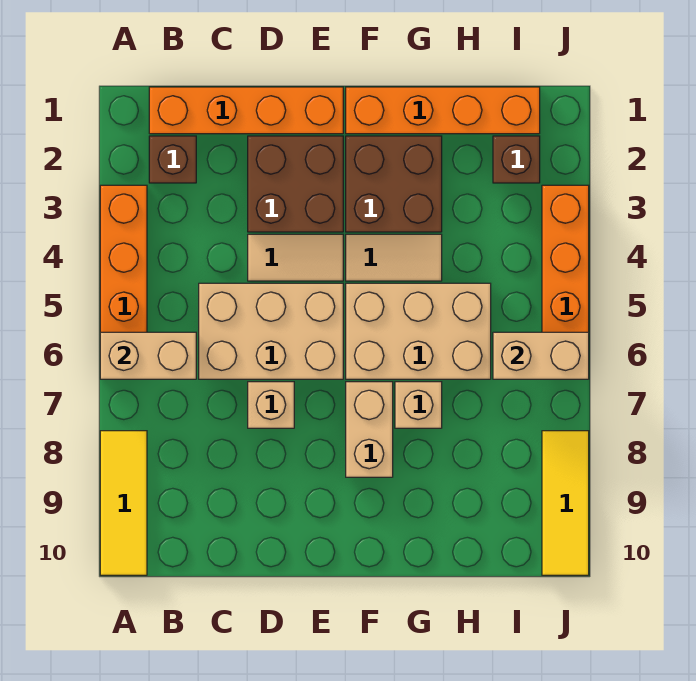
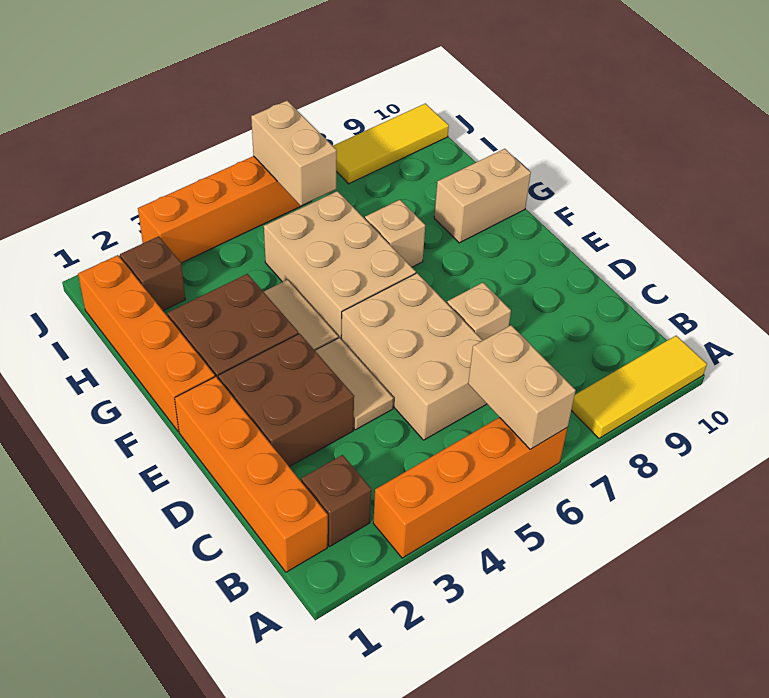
tan brick F7:F8 level 1 -> tan brick G9:G10 level 1

